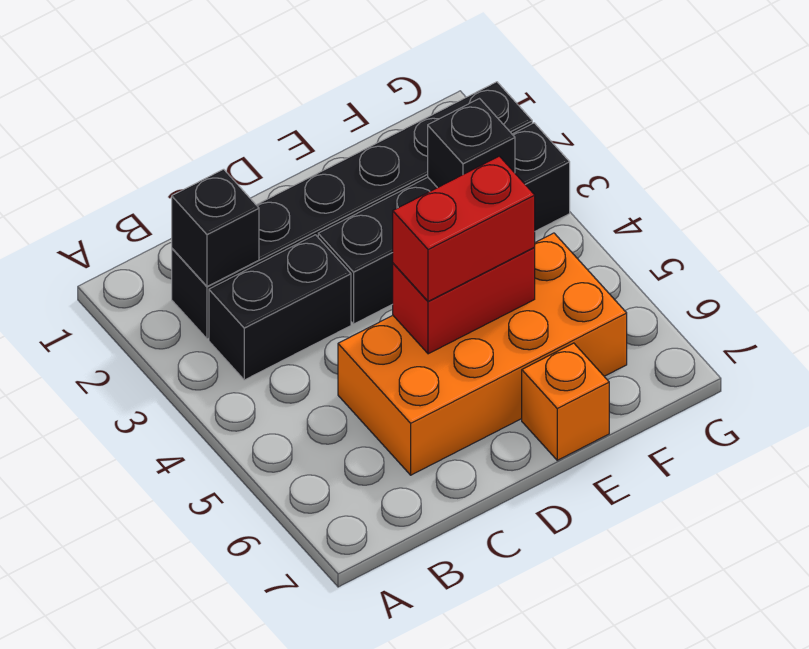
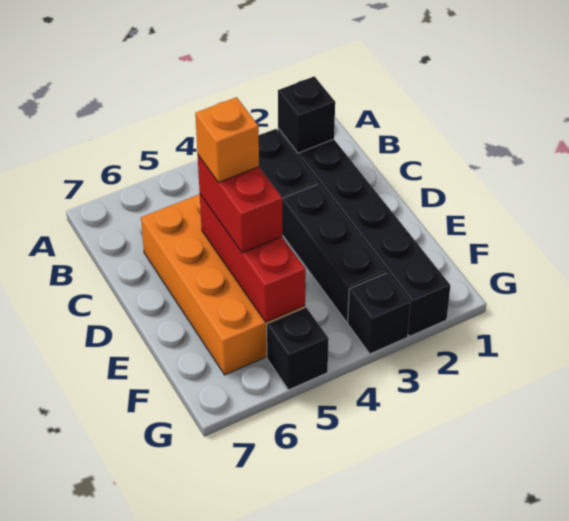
red brick D5:E5 level 2 -> red brick D5:F5 level 2
orange brick E7 level 1 -> orange brick D5 level 4
black brick F3 level 2 -> black brick G5 level 1

